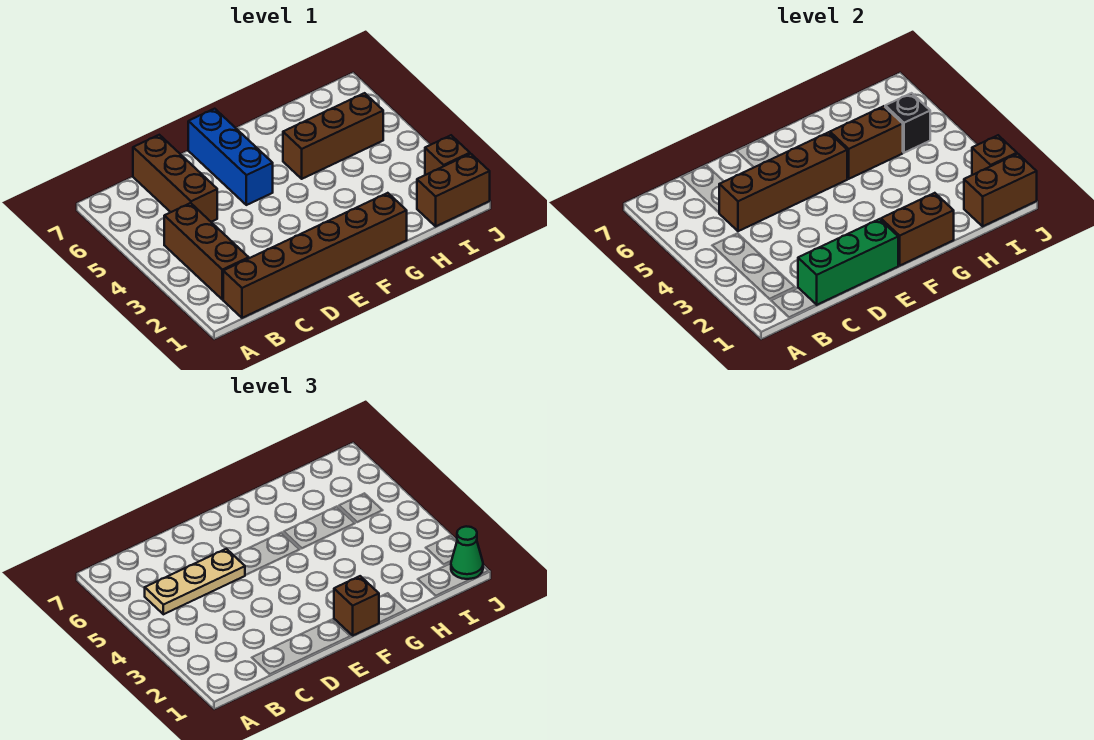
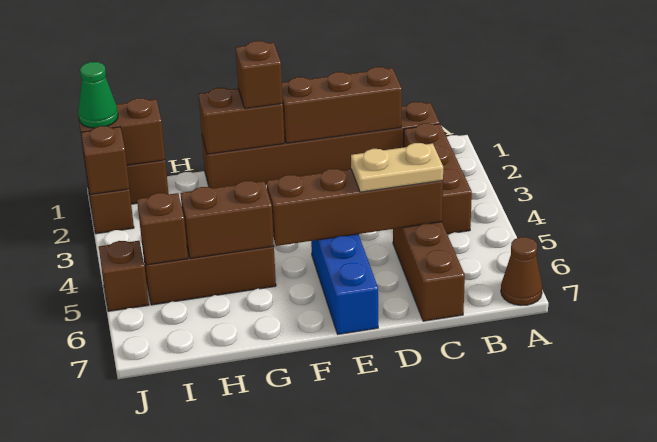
none -> brown cone A7 level 1
tan plate B5:D5 level 3 -> tan plate C5:D5 level 3
green brick C1:E1 level 2 -> brown brick C1:E1 level 2
black brick I5 level 2 -> brown brick I5 level 2
none -> brown brick J5 level 1

